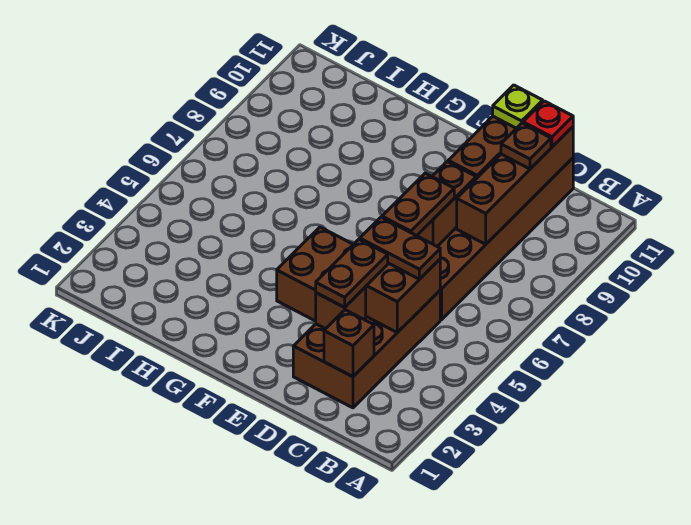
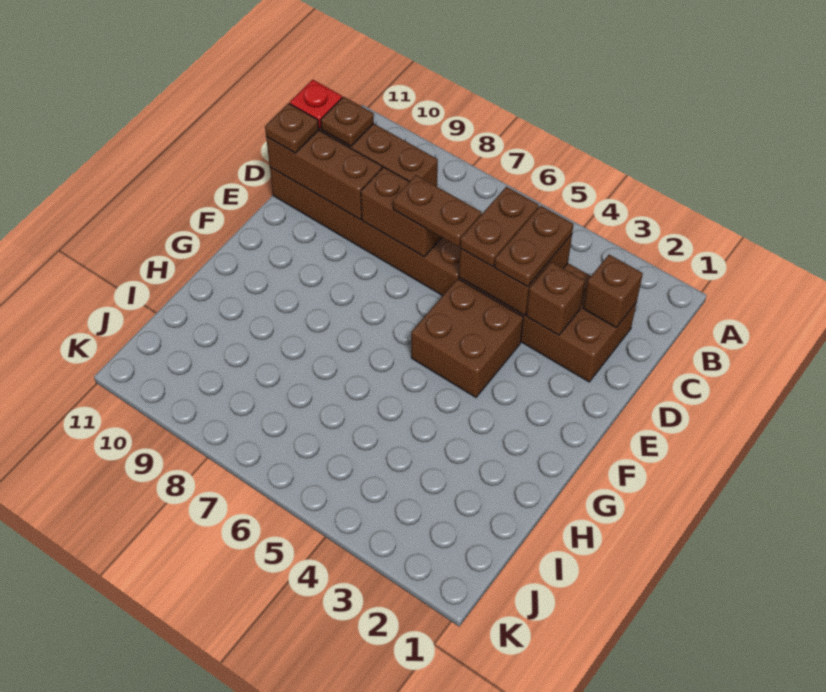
brown plate D3:D4 level 3 -> brown plate C4:D4 level 3
lime plate D11 level 3 -> brown plate D11 level 3

